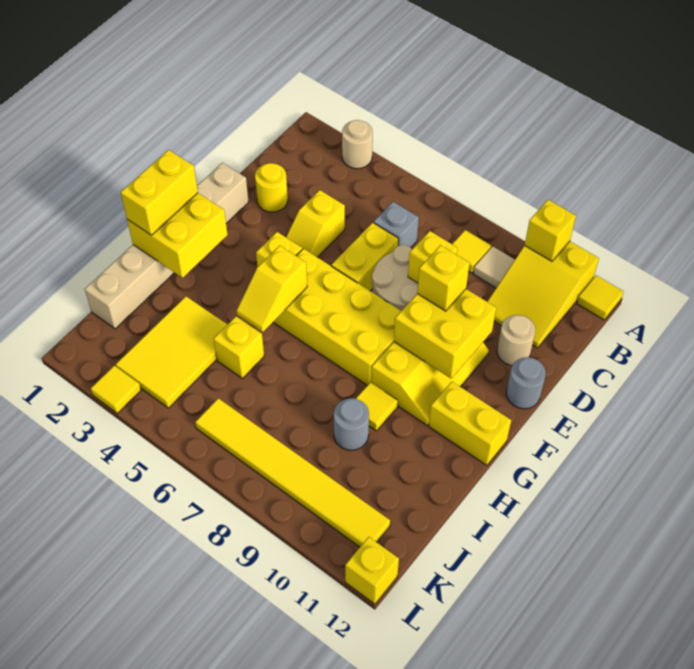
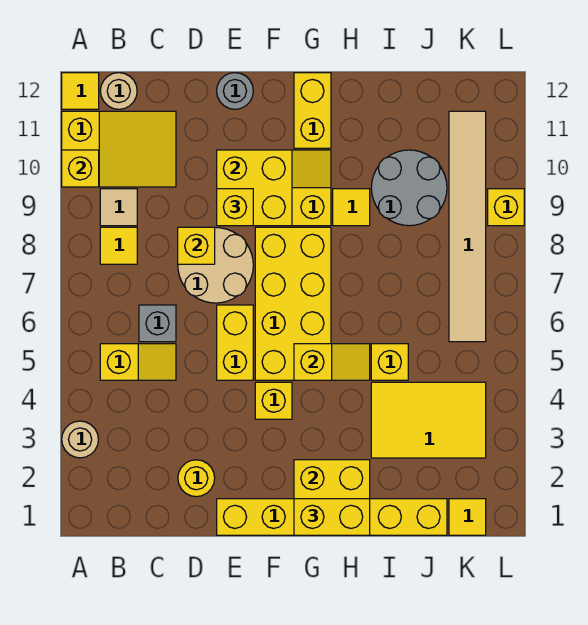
yellow slope D4:E4 level 1 top D -> yellow slope B5:C5 level 1 top B
yellow brick D6:E6 level 1 -> yellow brick E5:E6 level 1
tan round brick D11 level 1 -> tan round brick B12 level 1
tan brick E1:J1 level 1 -> yellow brick E1:J1 level 1
grey round brick I9 level 1 -> grey round brick I9:J10 level 1
yellow tile K6:K11 level 1 -> tan tile K6:K11 level 1
yellow tile L3 level 1 -> yellow tile K1 level 1
yellow brick L12 level 1 -> yellow brick L9 level 1

